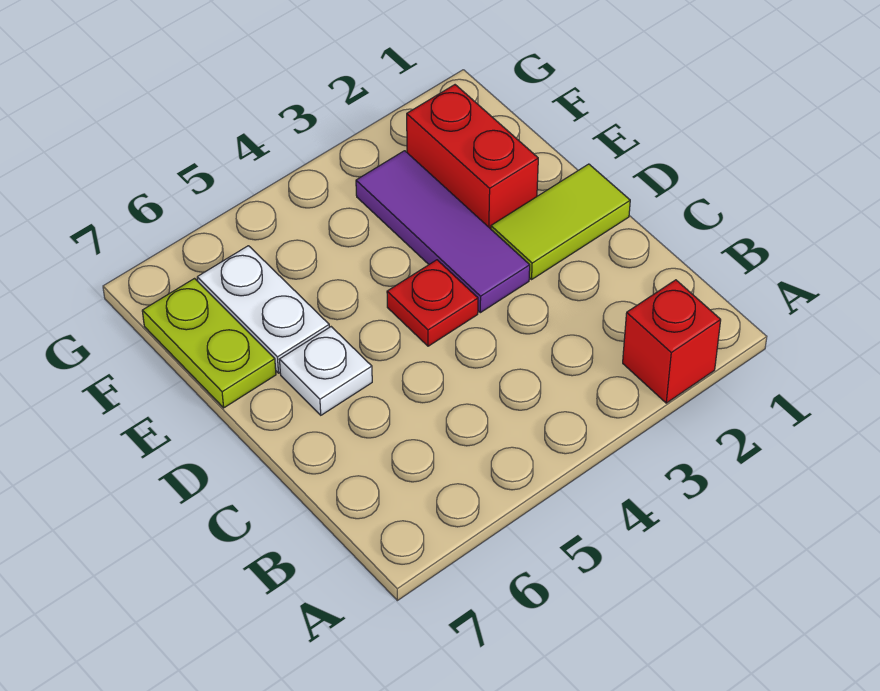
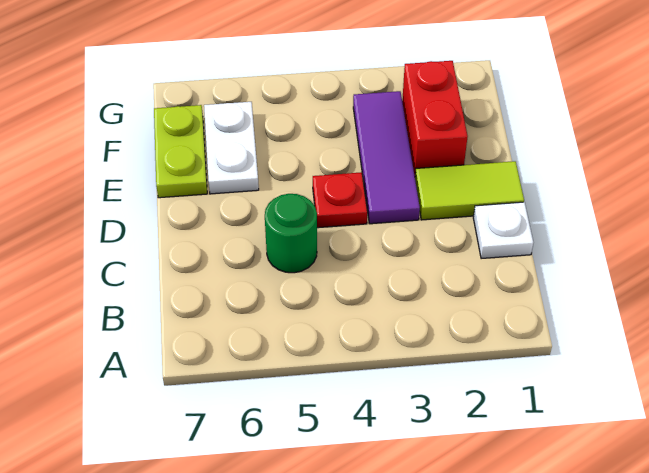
red brick A2 level 1 -> none
none -> green round brick C5 level 1
white plate D6 level 1 -> white plate C1 level 1

